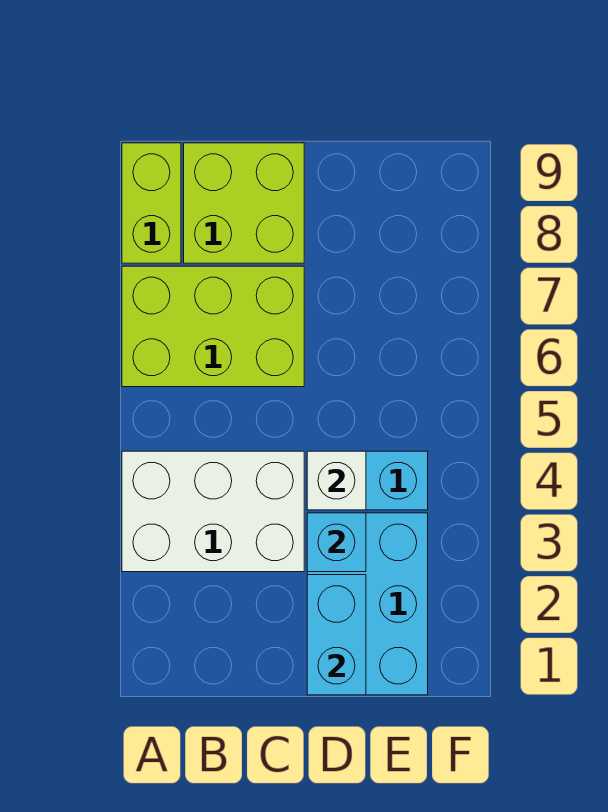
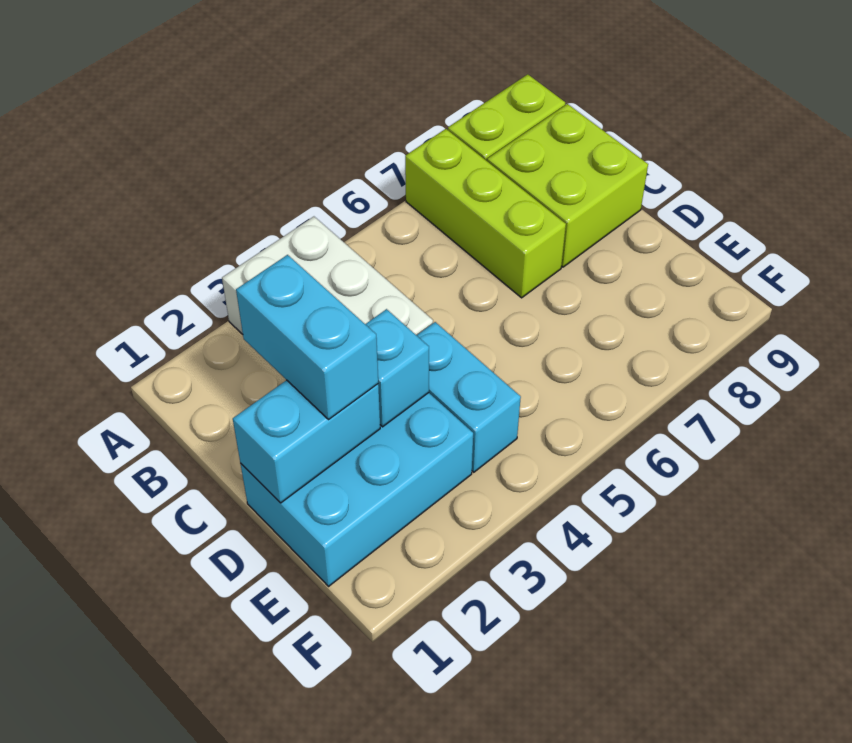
lime brick A6:C7 level 1 -> lime brick A7:C7 level 1
none -> cyan brick C2:D2 level 3
white brick D4 level 2 -> none

